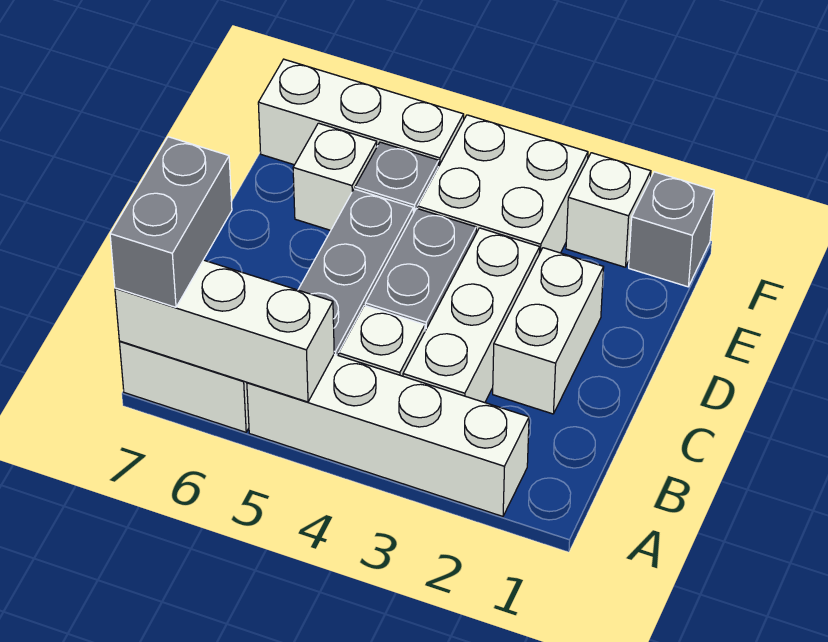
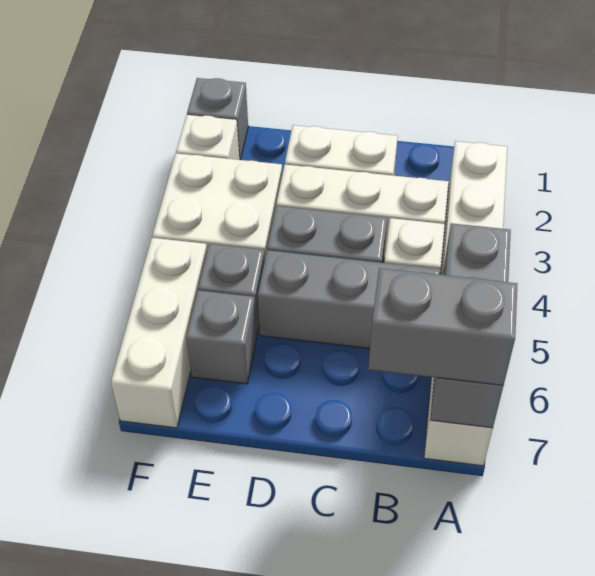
white brick A5:A7 level 2 -> grey brick A5:A7 level 2
white brick E6 level 1 -> grey brick E6 level 1

